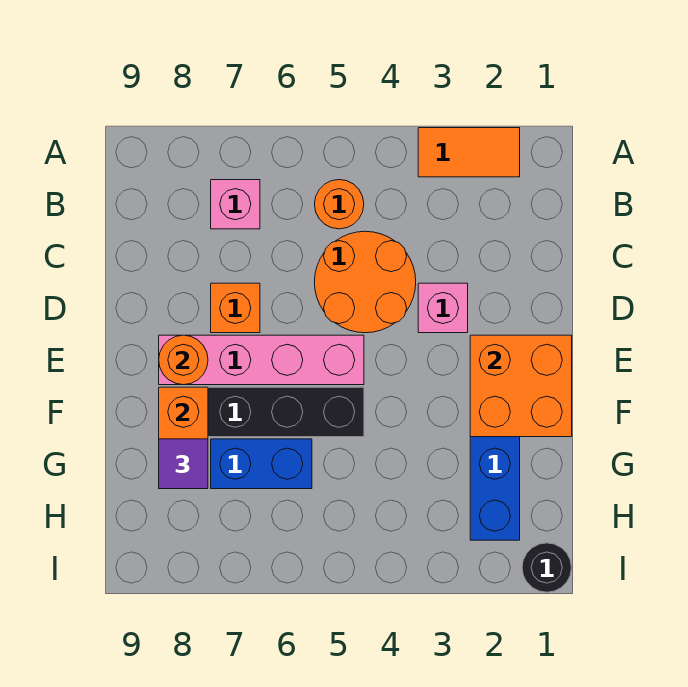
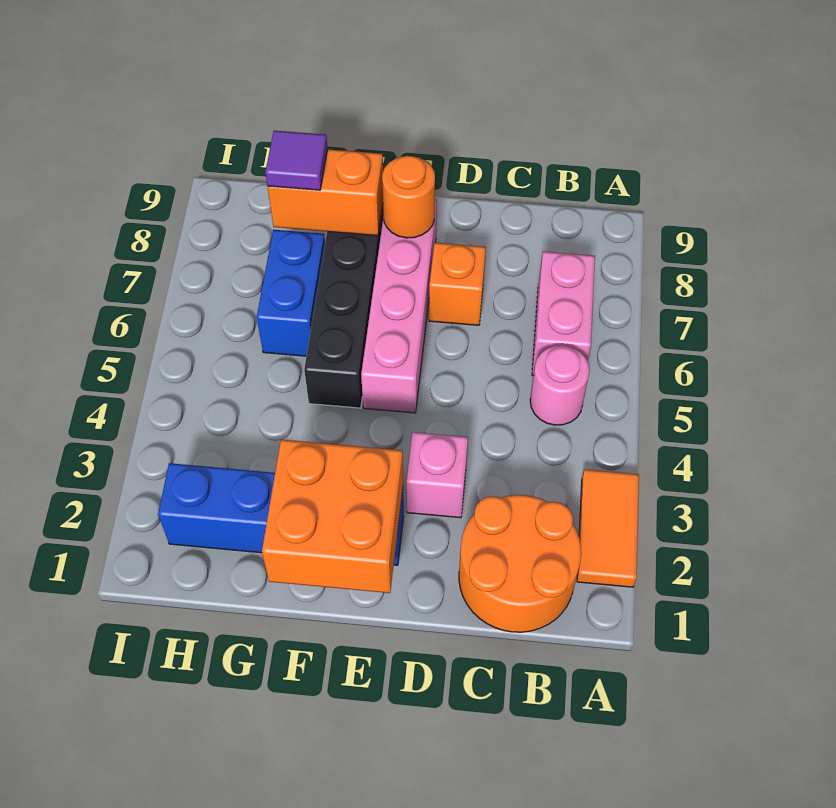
orange round brick B5 level 1 -> pink round brick B5 level 1
pink brick B7 level 1 -> pink brick B6:B7 level 1
orange round brick C4:D5 level 1 -> orange round brick B1:C2 level 1
black round brick I1 level 1 -> none

